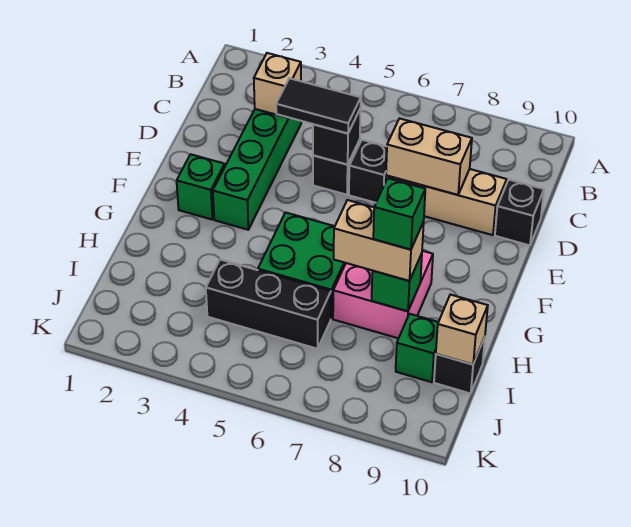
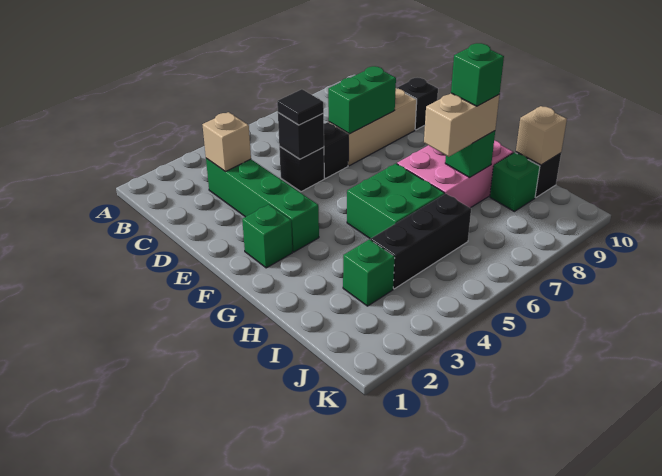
black tile D4:D5 level 3 -> black tile D5 level 3
tan brick D7:D8 level 2 -> green brick D7:D8 level 2
pink brick G7:H8 level 1 -> pink brick G7:H9 level 1
none -> green brick I3 level 1

